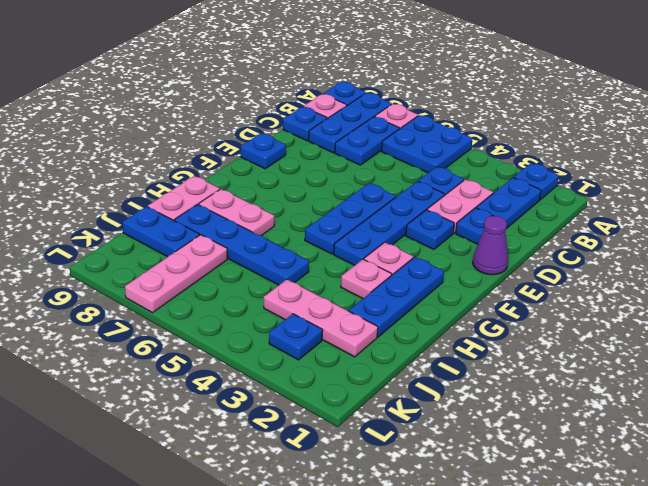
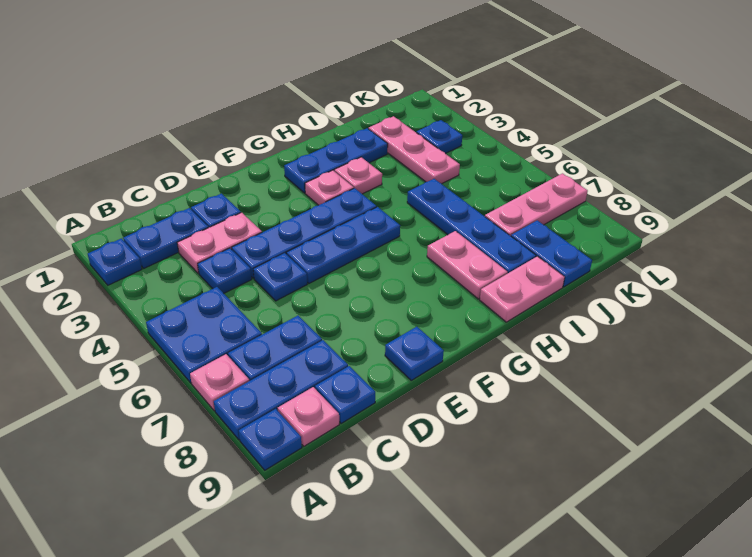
purple cone E1 level 1 -> none
blue plate E3 level 1 -> blue plate D5 level 1

